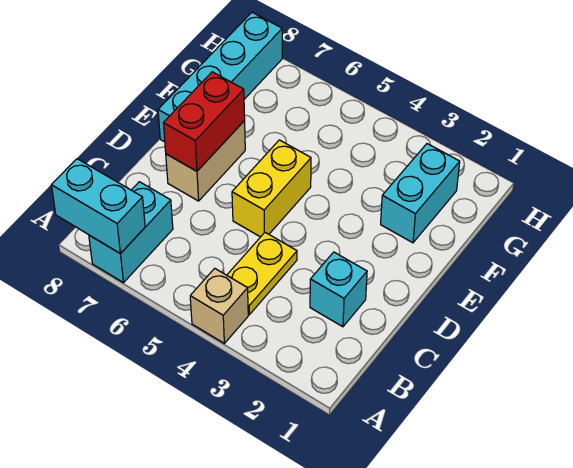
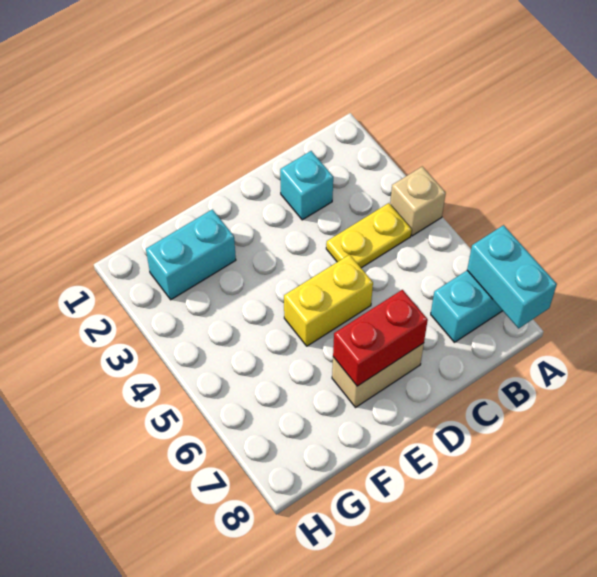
cyan brick E8:H8 level 1 -> none

